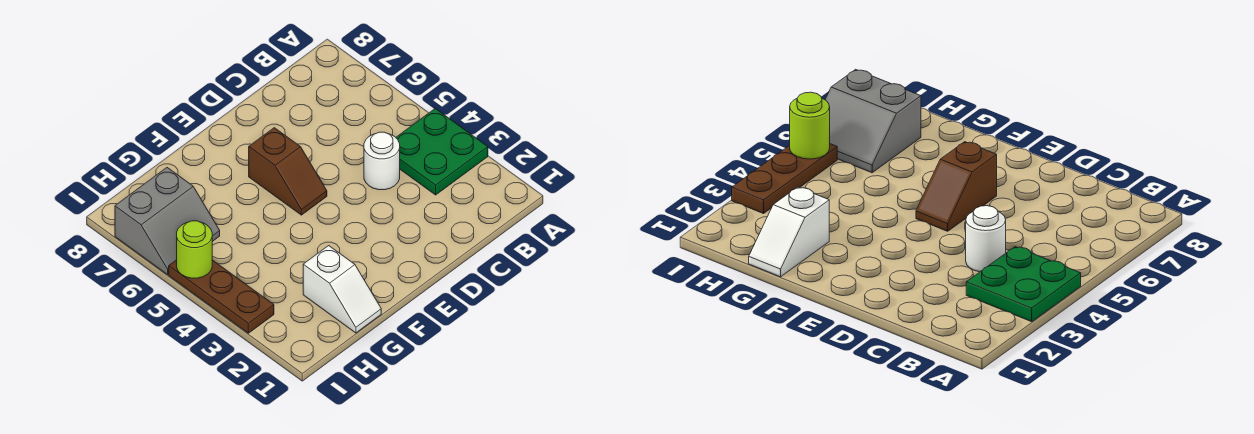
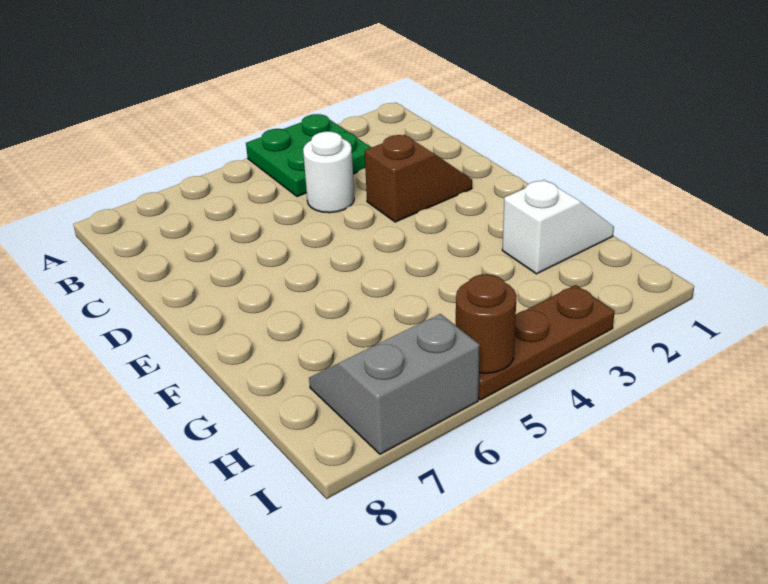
brown slope E5:E6 level 1 top 6 -> brown slope D2:D3 level 1 top 3
grey slope H6:I7 level 1 top 7 -> grey slope H6:I7 level 1 top I
lime round brick I5 level 2 -> brown round brick I5 level 2

